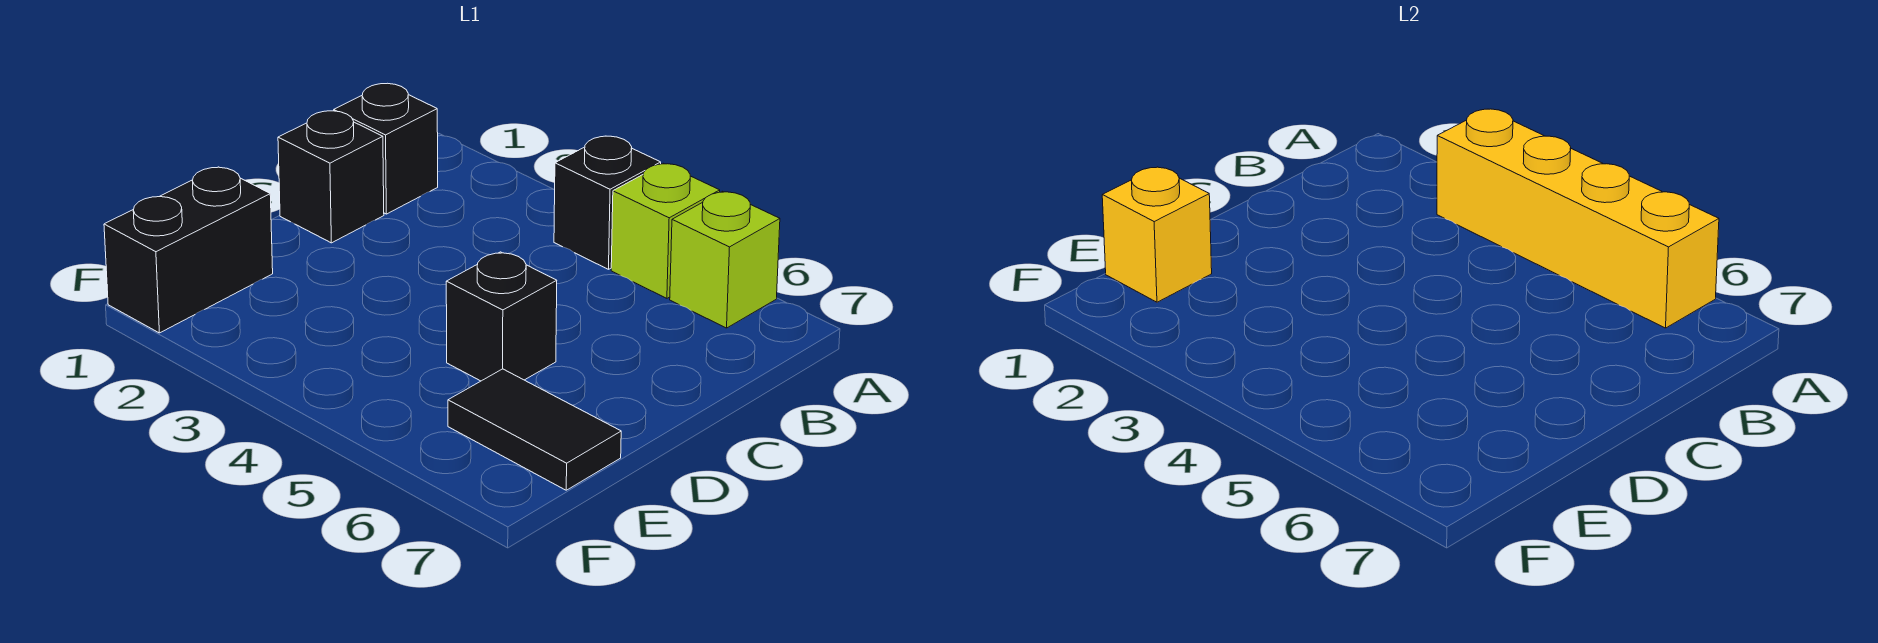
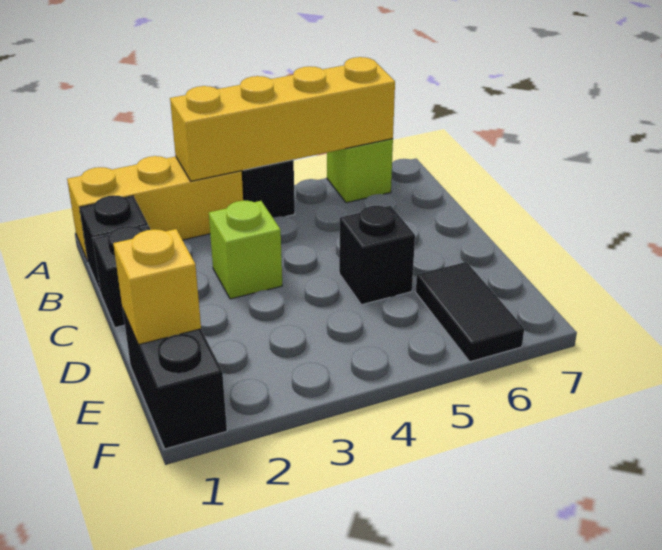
none -> yellow brick A1:A3 level 1
lime brick A5 level 1 -> lime brick C3 level 1
black tile E6:E7 level 1 -> black tile E6:F6 level 1

